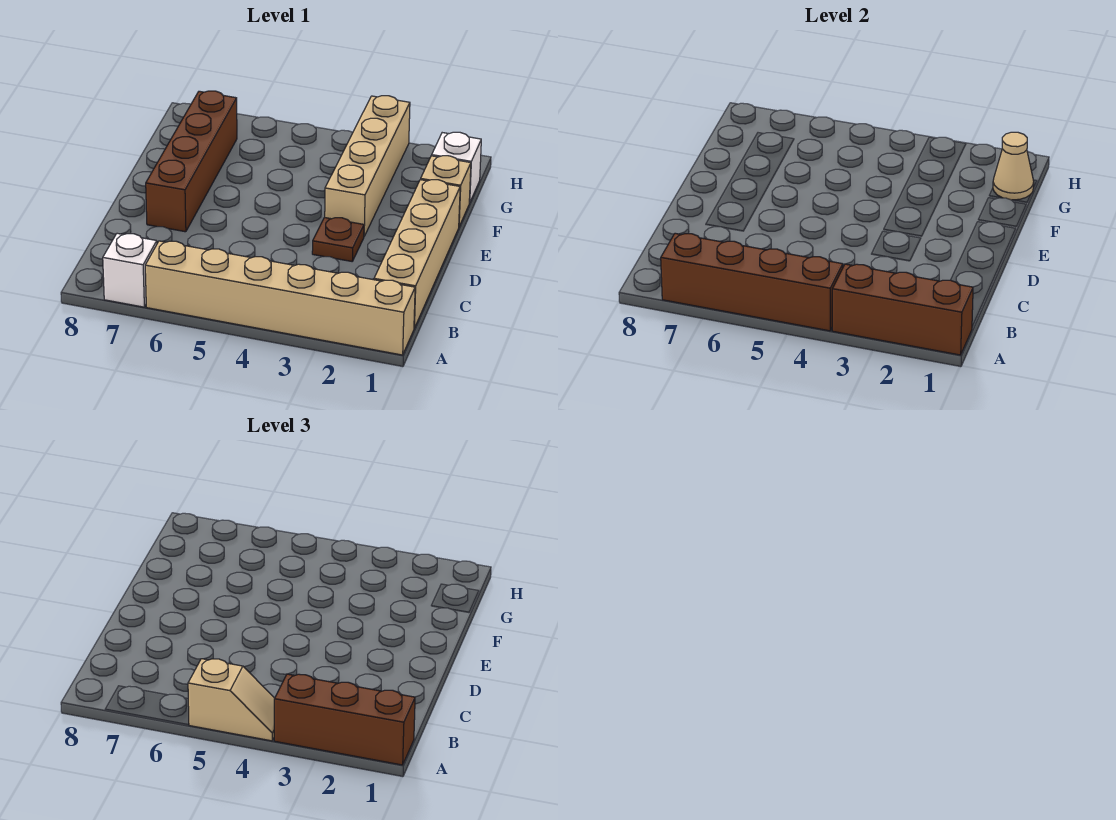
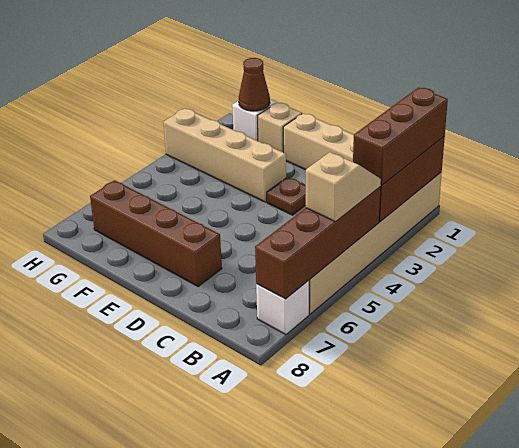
tan cone G1 level 2 -> brown cone G1 level 2

